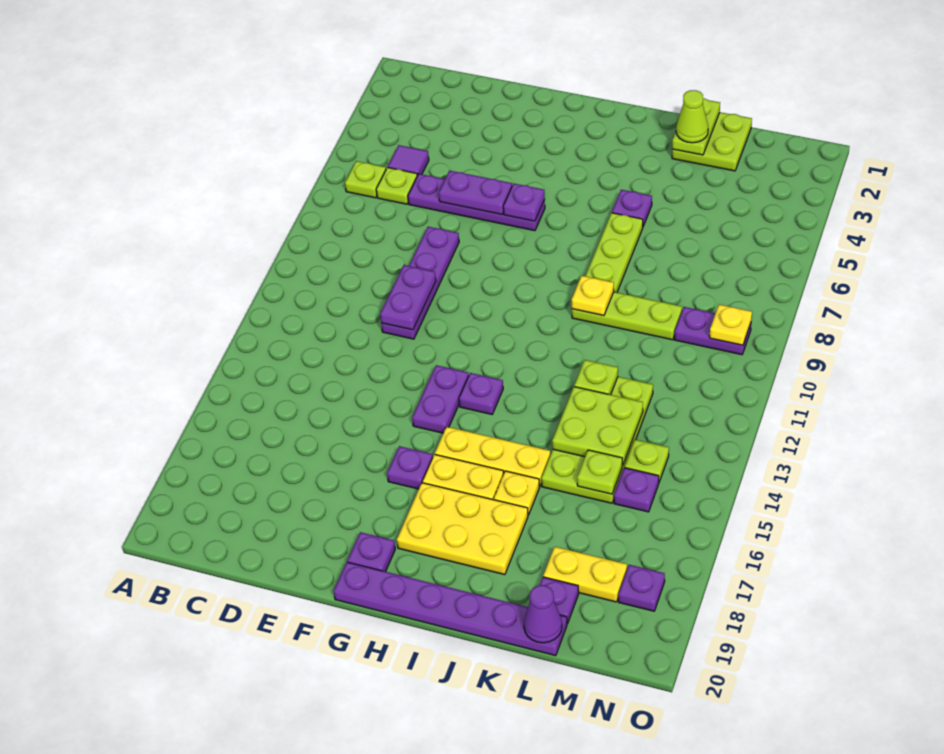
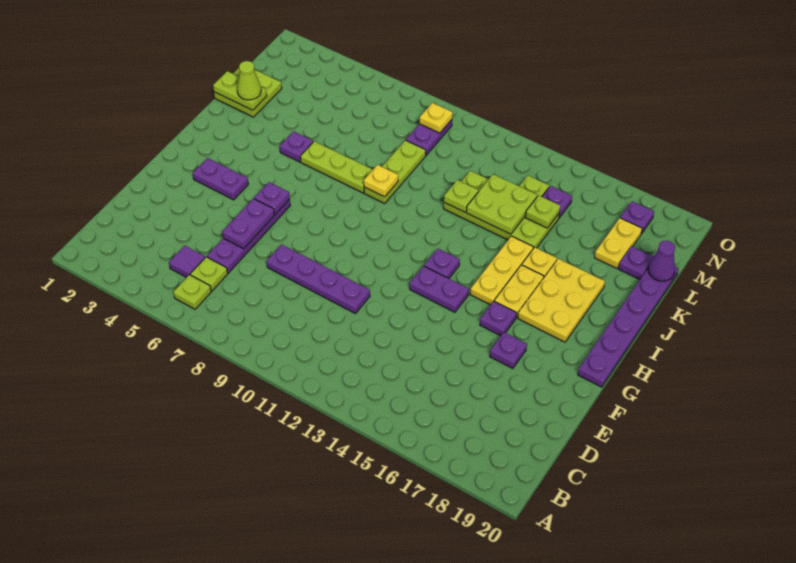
purple plate E10:E11 level 2 -> purple plate G3:G4 level 1
purple plate G19 level 1 -> purple plate F17 level 1

